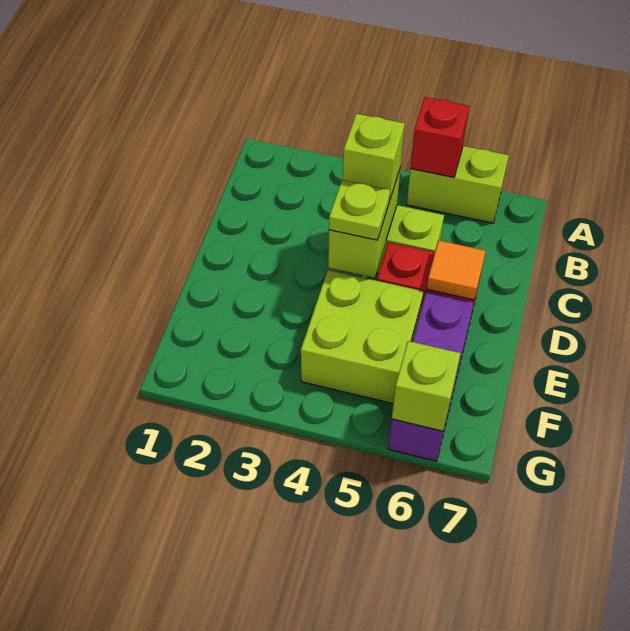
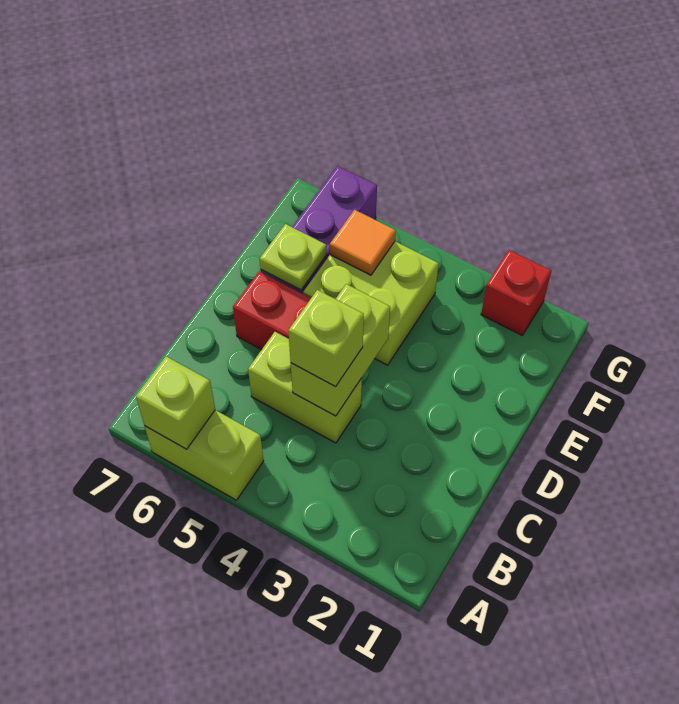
red brick A5 level 2 -> red brick G2 level 1
lime plate D4 level 3 -> lime plate E6 level 2
orange tile D6 level 2 -> orange tile F5 level 2
lime brick G6 level 2 -> lime brick A6 level 2

